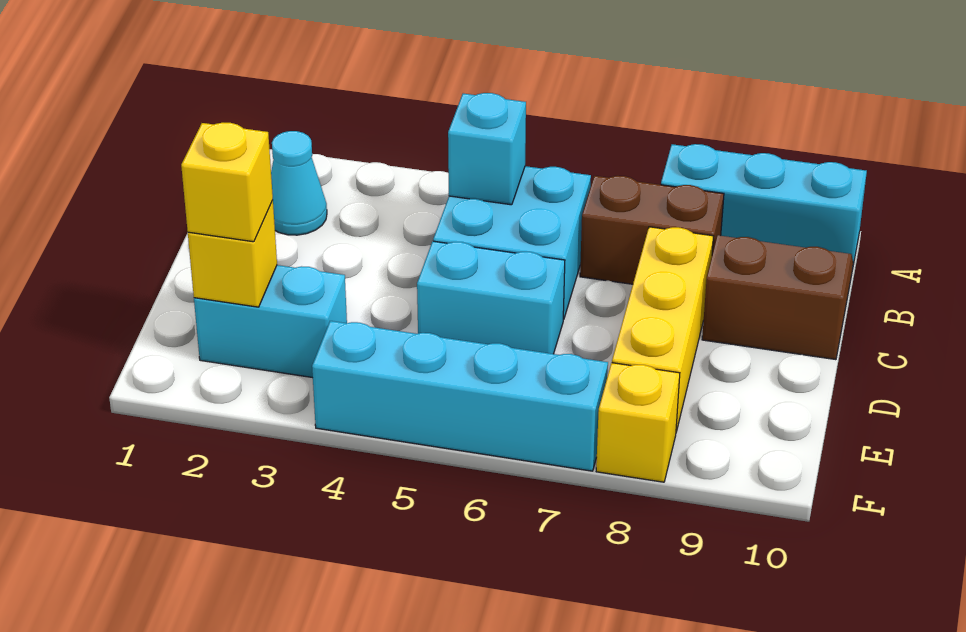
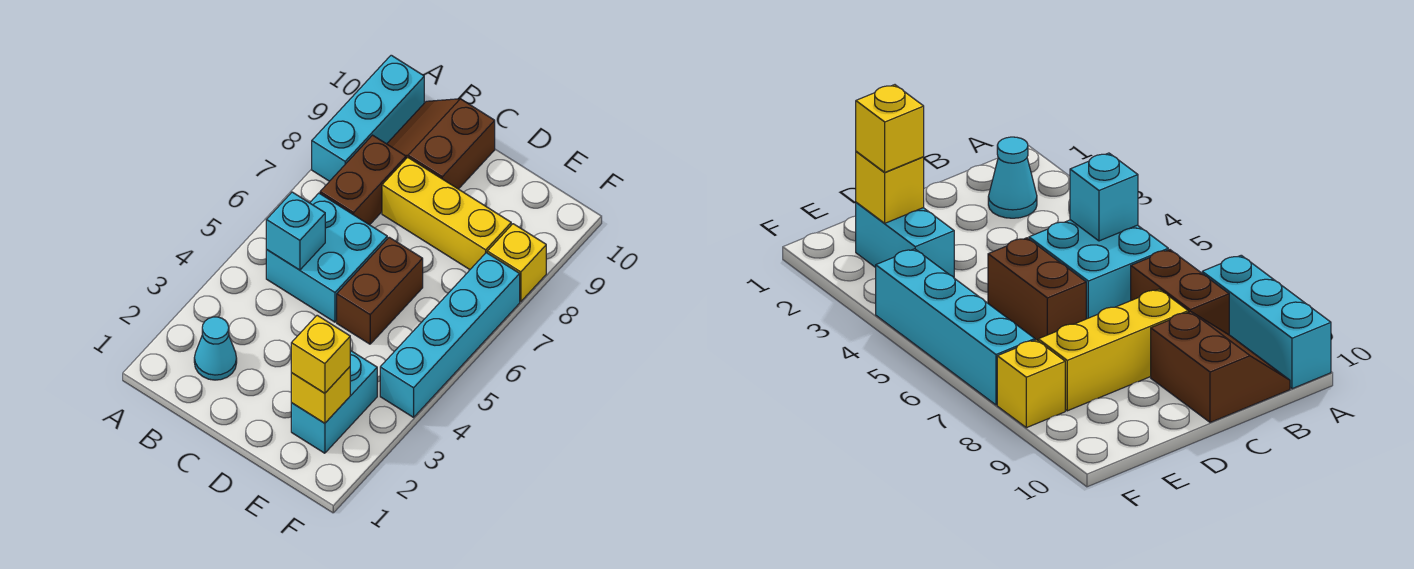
cyan brick D5:D6 level 1 -> brown brick D5:D6 level 1

